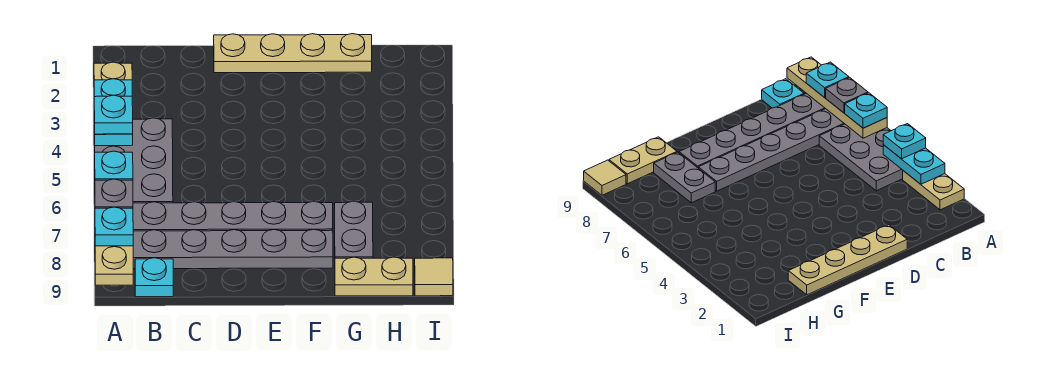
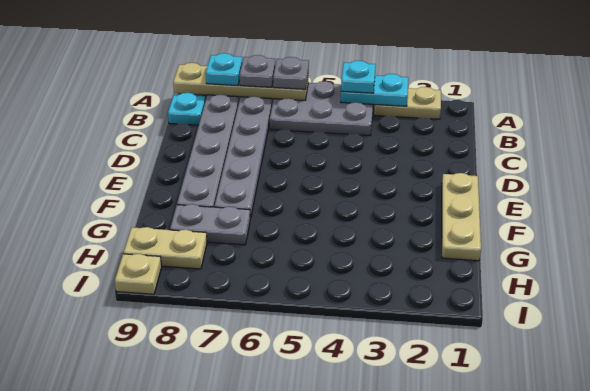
cyan plate A6 level 3 -> grey plate A6 level 3
tan plate D1:G1 level 1 -> tan plate E1:G1 level 1
tan plate G9:H9 level 1 -> tan plate H8:H9 level 1
tan tile I9 level 1 -> tan plate I9 level 1

